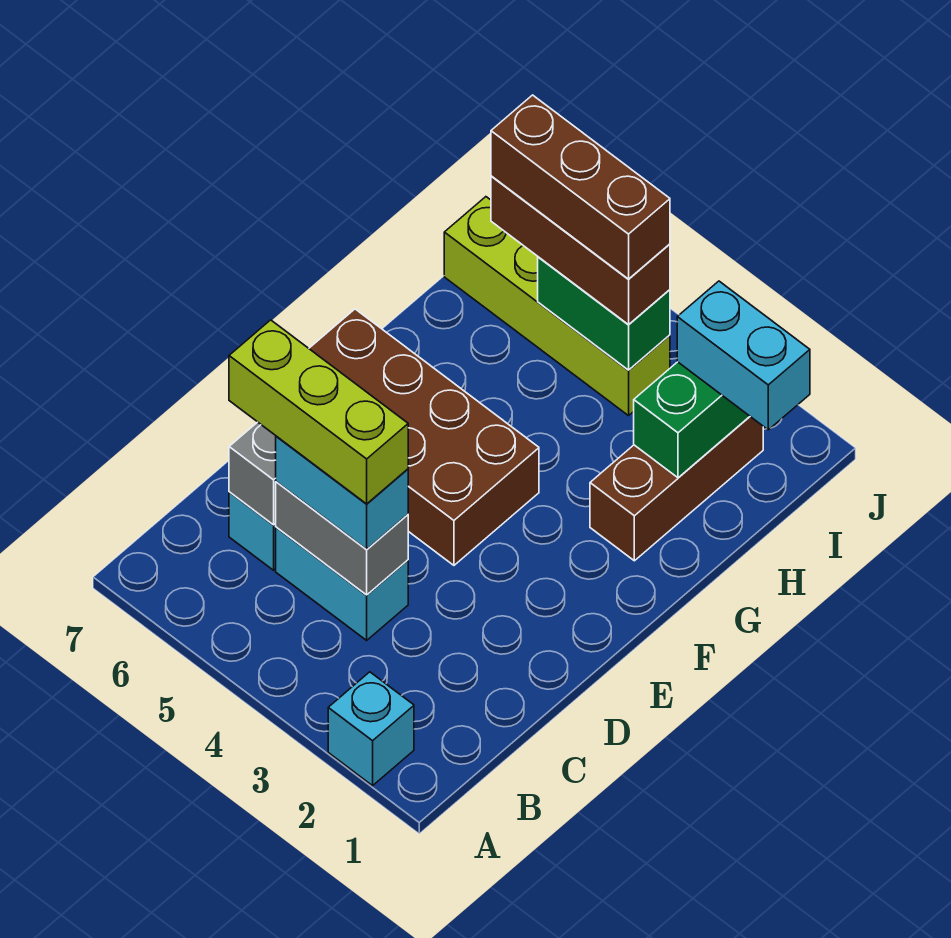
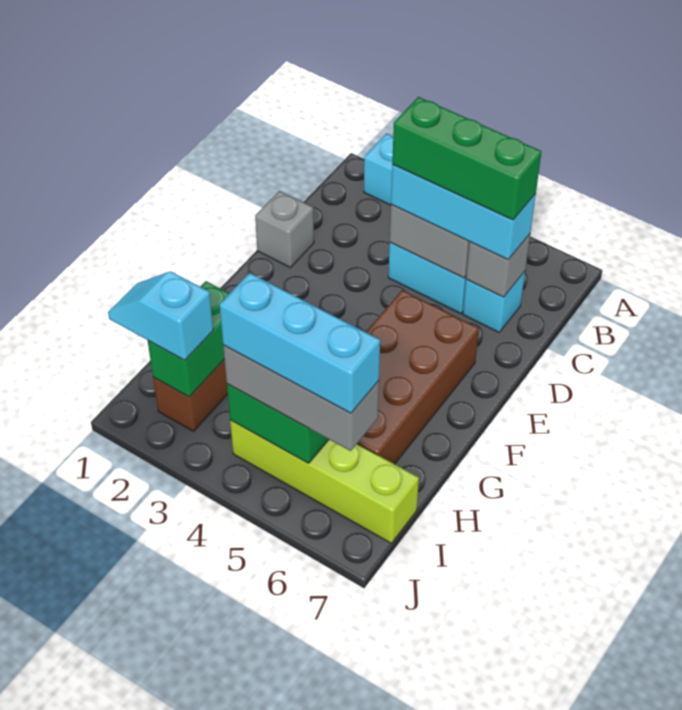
cyan brick C4:C5 level 3 -> cyan brick C4:C6 level 3
lime brick C4:C6 level 4 -> green brick C4:C6 level 4
none -> grey brick D1 level 1
brown brick E4:F7 level 1 -> brown brick E5:H6 level 1
cyan brick I1:I2 level 3 -> cyan slope I1:I2 level 3 top 2
brown brick I4:I6 level 3 -> grey brick I4:I6 level 3
brown brick I4:I6 level 4 -> cyan brick I4:I6 level 4

